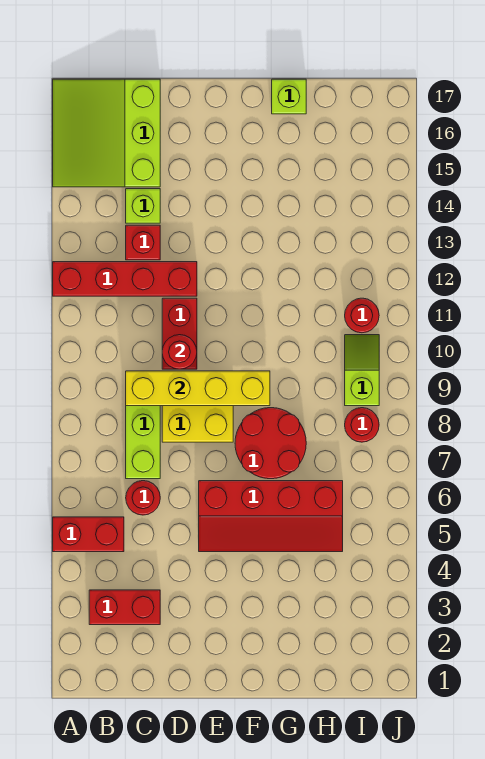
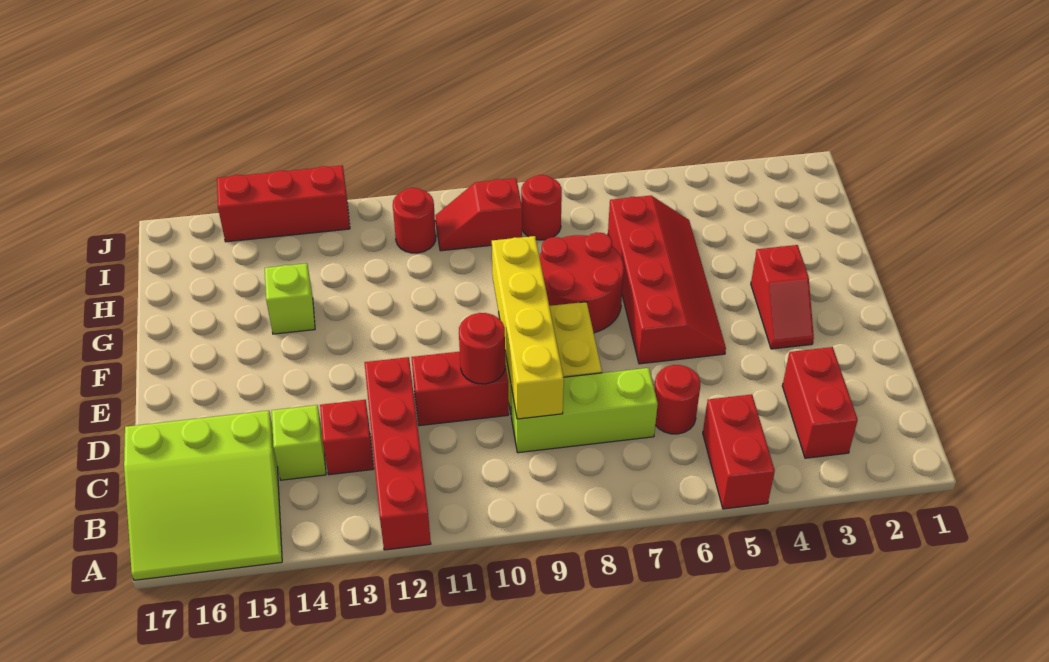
none -> red slope E3:F3 level 1 top F
lime brick G17 level 1 -> lime brick G14 level 1
lime slope I9:I10 level 1 top 9 -> red slope I9:I10 level 1 top 9
none -> red brick J13:J15 level 1

